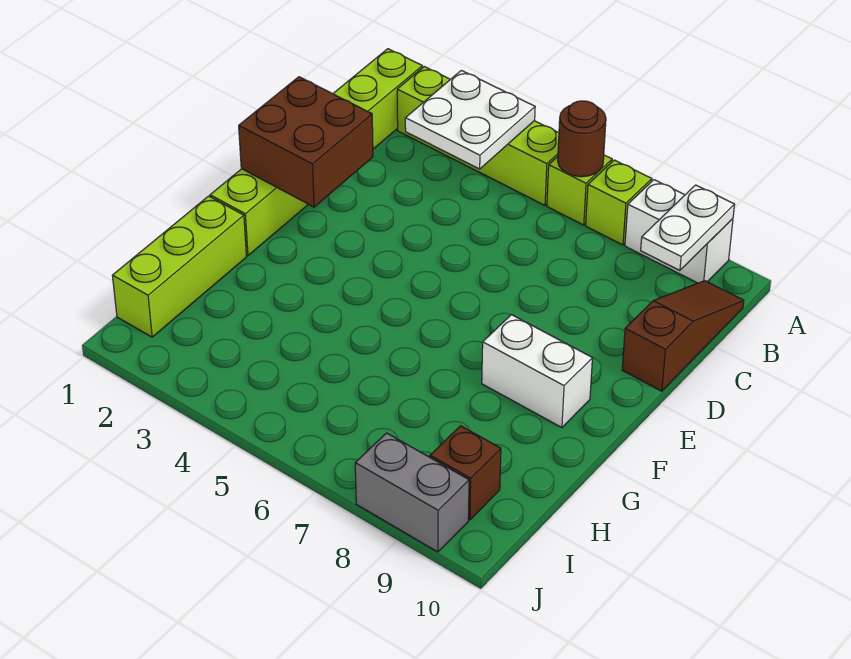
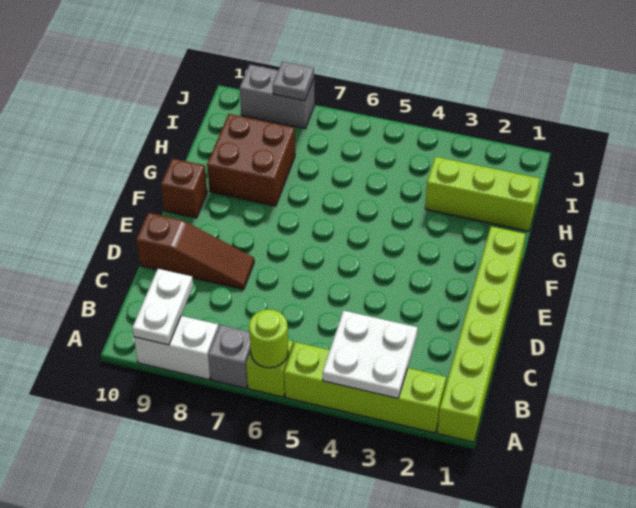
brown round brick A6 level 2 -> lime round brick A6 level 2
lime brick A7 level 1 -> grey brick A7 level 1
brown slope B10:D10 level 1 top D -> brown slope D8:D10 level 1 top 10
brown brick D1:E2 level 2 -> brown brick G8:H9 level 1
white brick F8:F9 level 1 -> none
lime brick G1:I1 level 1 -> lime brick H1:H3 level 1
brown brick I9 level 1 -> brown brick F10 level 1
none -> grey plate J8 level 2

